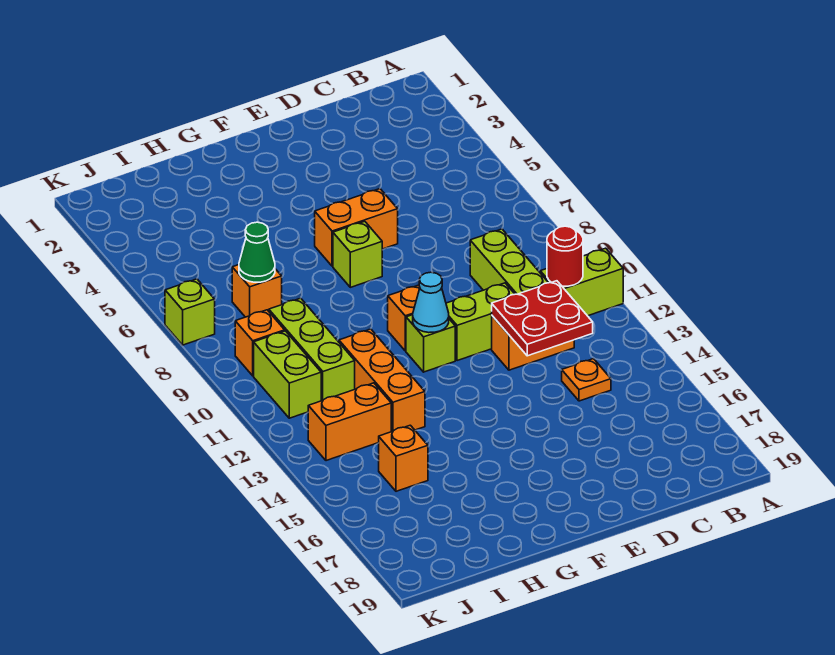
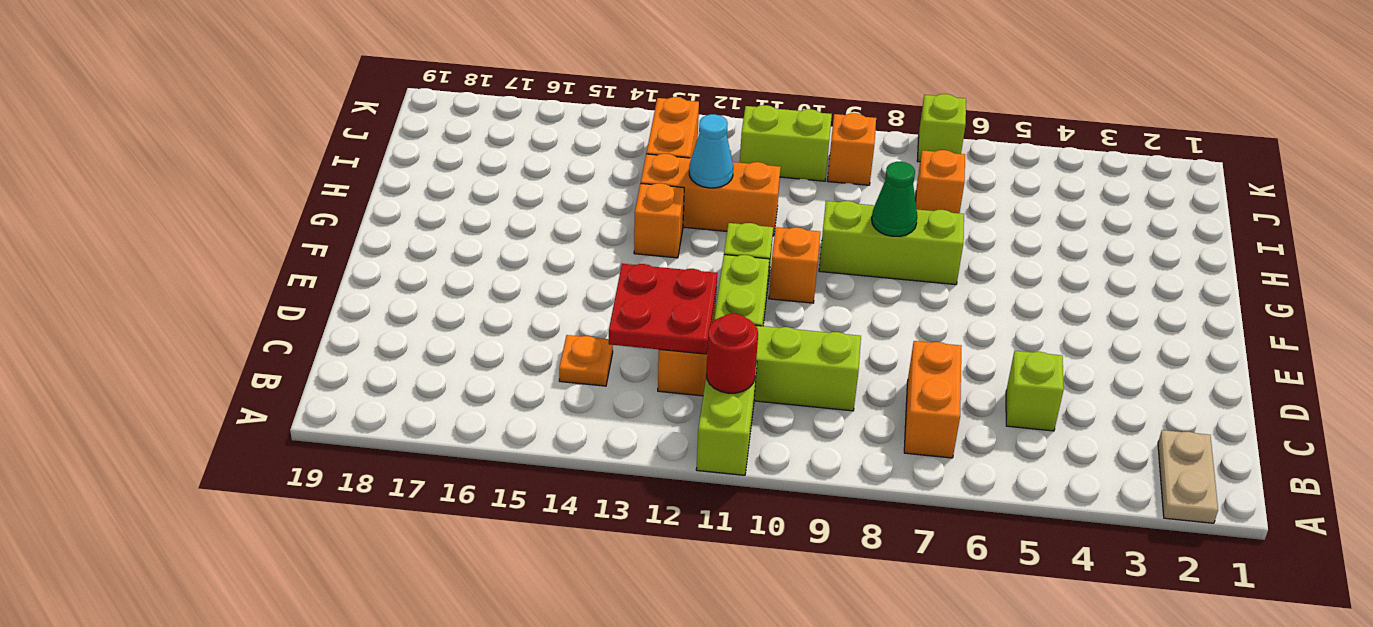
none -> tan plate A2:B2 level 1
orange brick E6:F6 level 1 -> orange brick B7:C7 level 1
lime brick F7 level 1 -> lime brick C5 level 1
cyan cone F11 level 2 -> cyan cone H12 level 2
green cone I7 level 2 -> green cone G8 level 2
lime brick I9:I11 level 1 -> lime brick G7:G9 level 1
orange brick I15 level 1 -> orange brick G13 level 1

